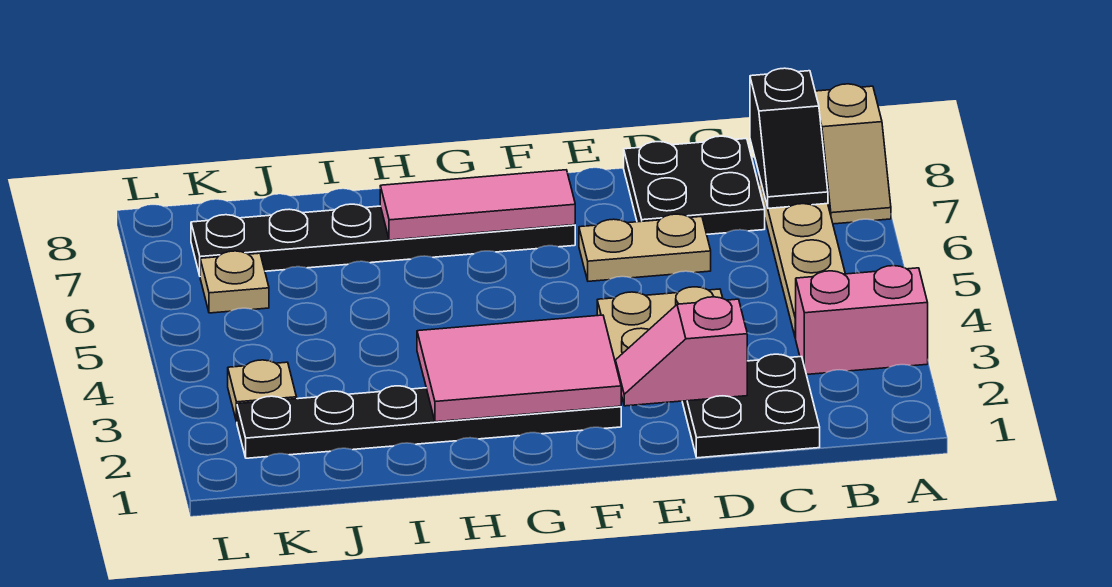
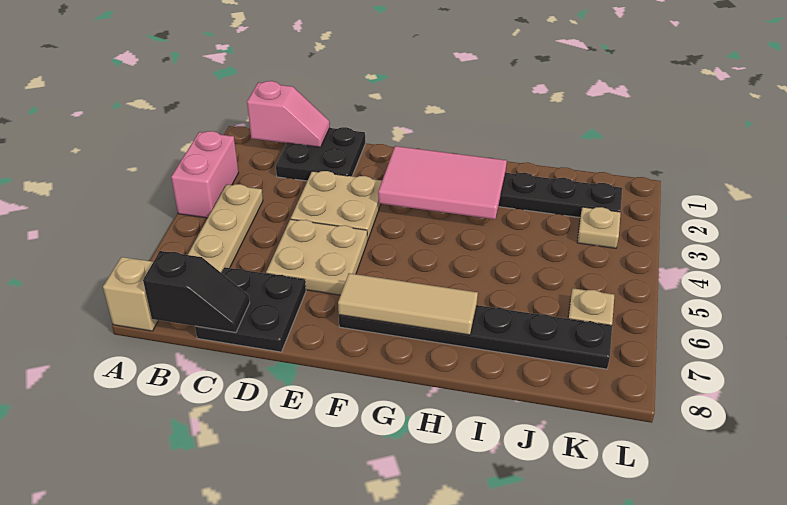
pink brick A3:B3 level 1 -> pink brick A3:A4 level 1
black slope B7:B8 level 2 top 8 -> black slope B8:C8 level 2 top B
pink slope D2:E2 level 2 top D -> pink slope B1:C1 level 2 top B
tan plate D6:E6 level 1 -> tan plate D5:E6 level 1
pink tile F7:H7 level 2 -> tan tile F7:H7 level 2

